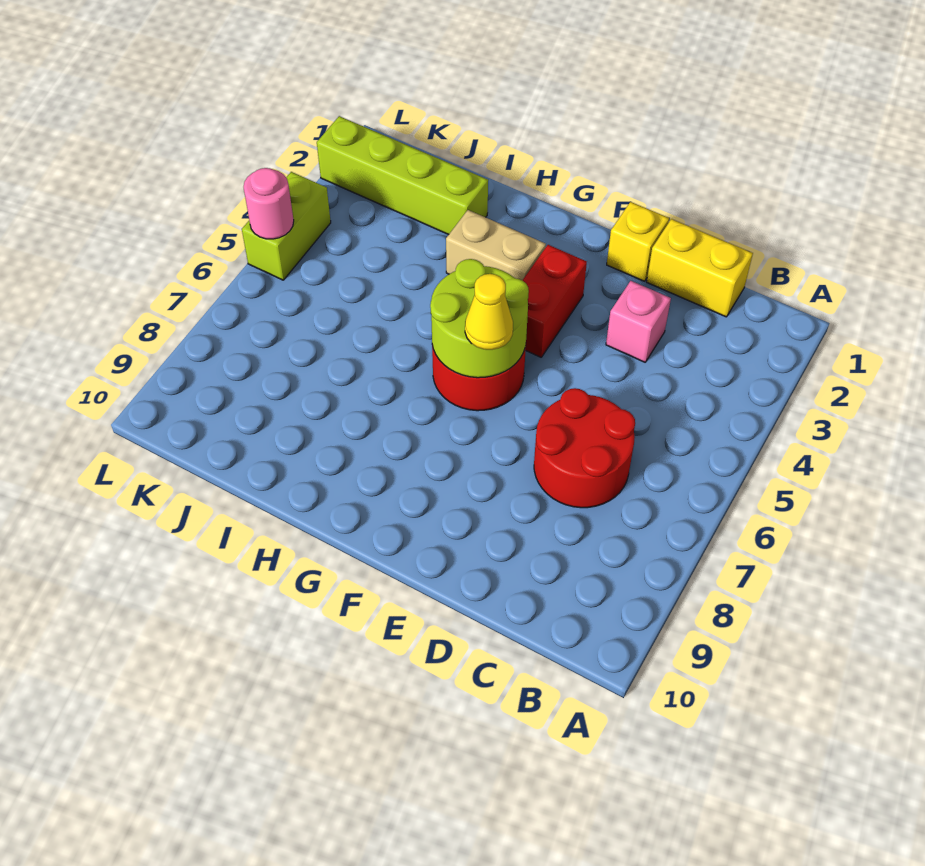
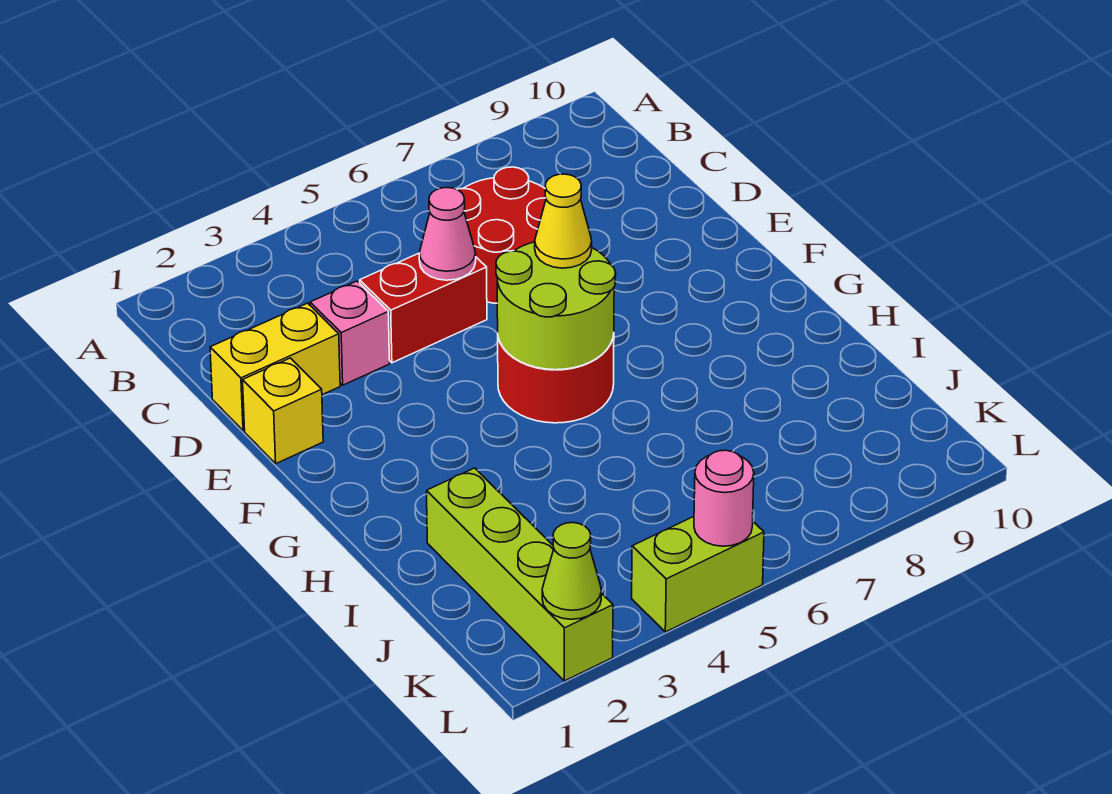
yellow brick C1:D1 level 1 -> yellow brick D1:D2 level 1
none -> pink cone D5 level 2
red brick F3:F4 level 1 -> red brick D4:D5 level 1
tan brick G3:H3 level 1 -> none
none -> lime cone L2 level 2

